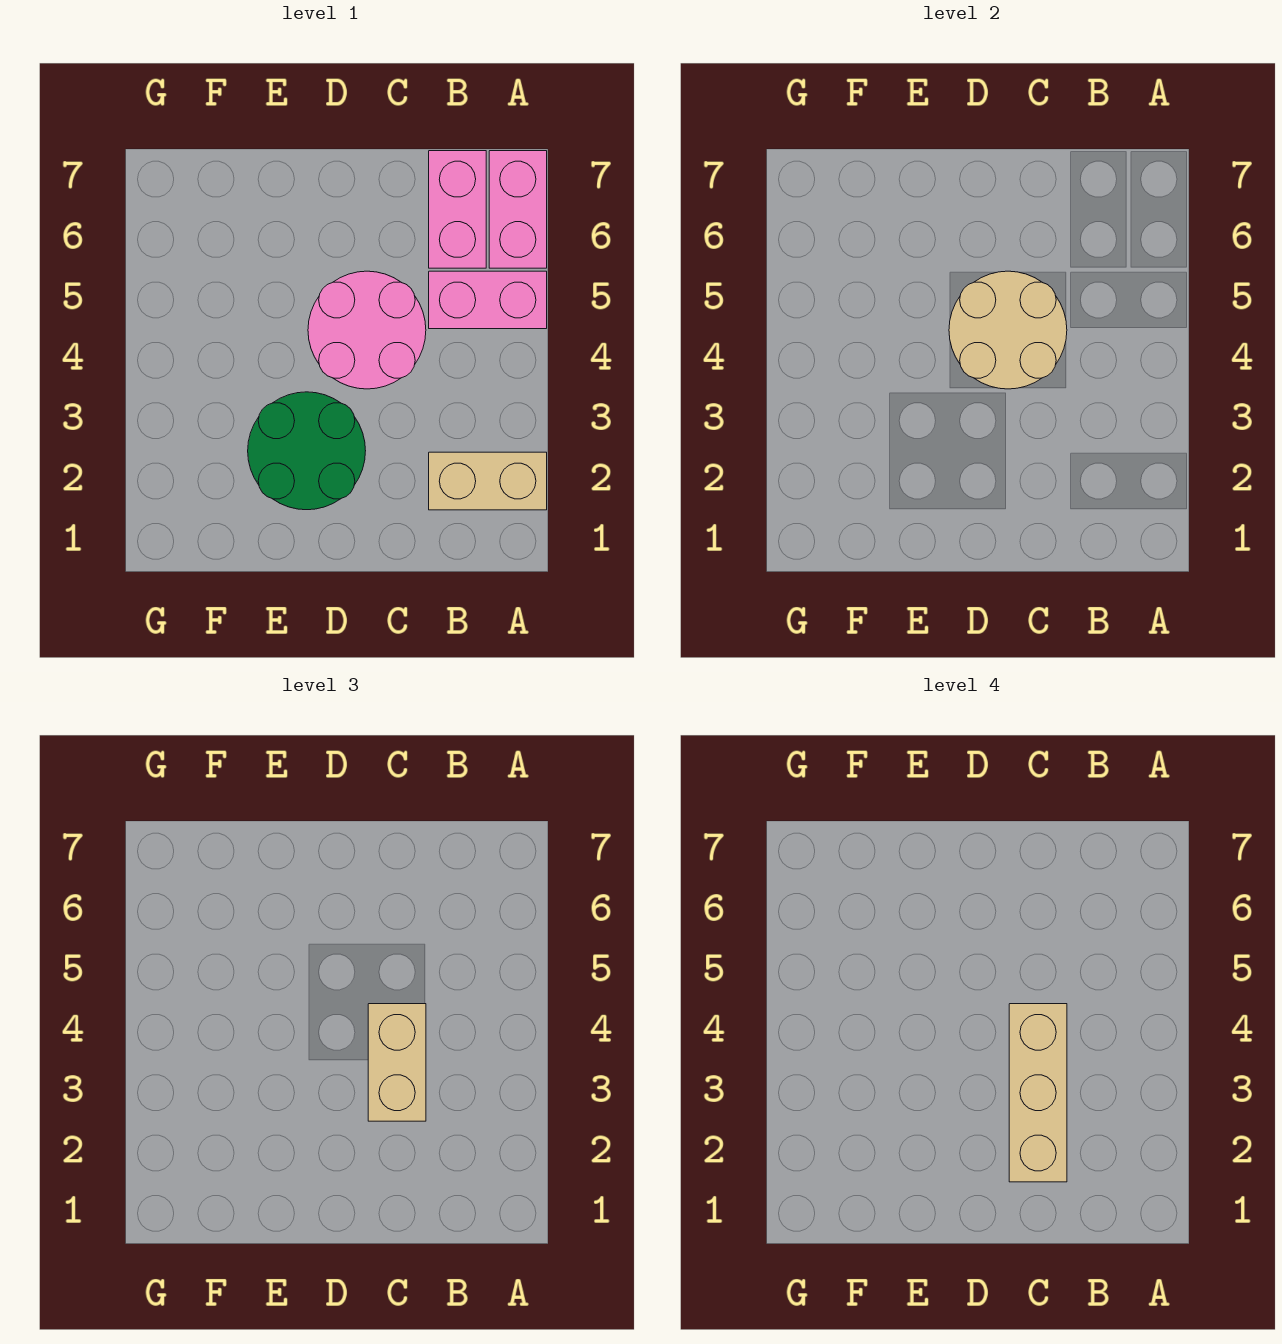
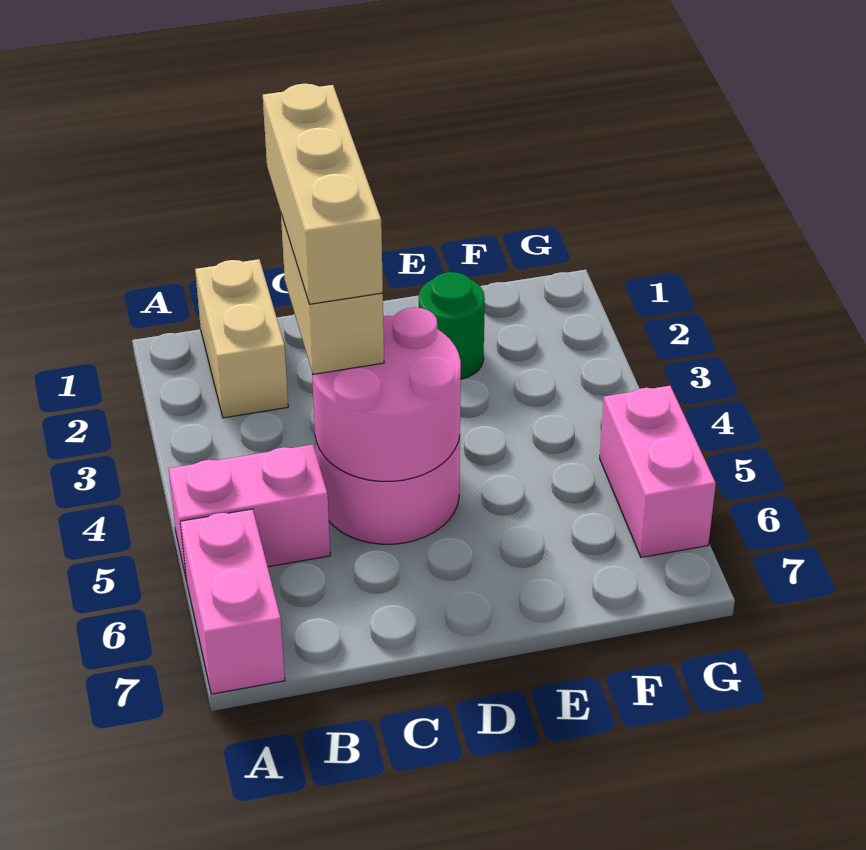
tan brick A2:B2 level 1 -> tan brick B1:B2 level 1
pink brick B6:B7 level 1 -> pink brick G5:G6 level 1
tan round brick C4:D5 level 2 -> pink round brick C4:D5 level 2
green round brick D2:E3 level 1 -> green round brick E2 level 1

